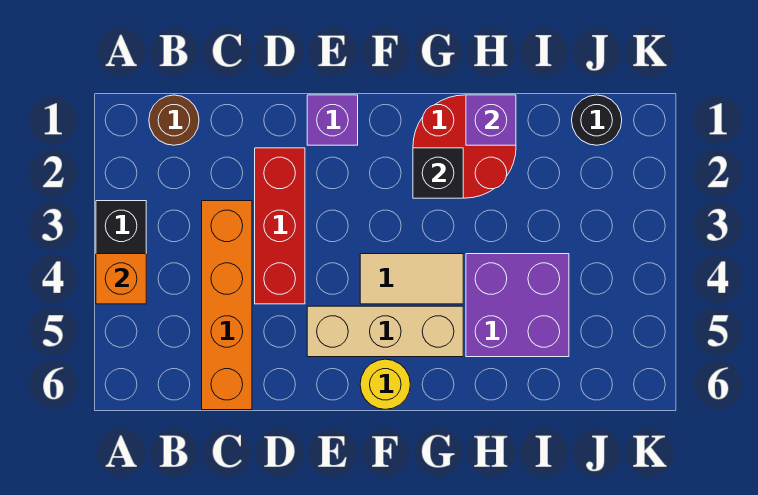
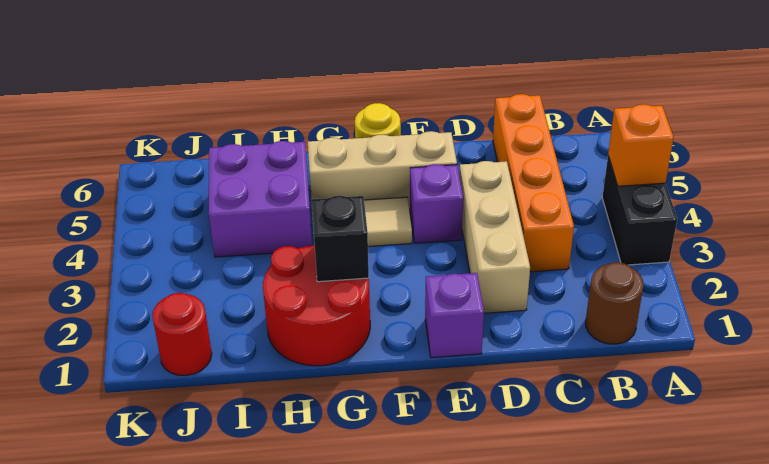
red brick D2:D4 level 1 -> tan brick D2:D4 level 1
purple brick H1 level 2 -> purple brick E4 level 1
black round brick J1 level 1 -> red round brick J1 level 1

